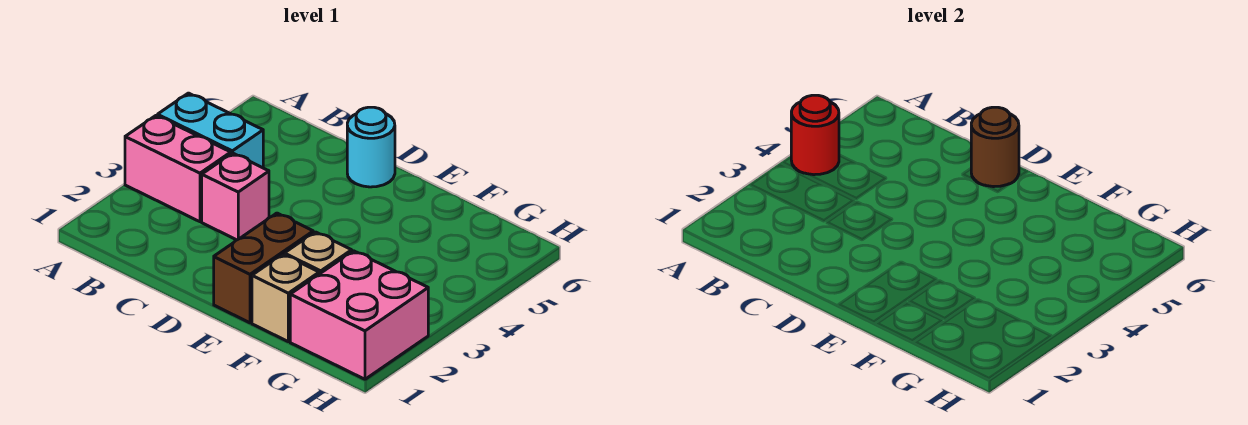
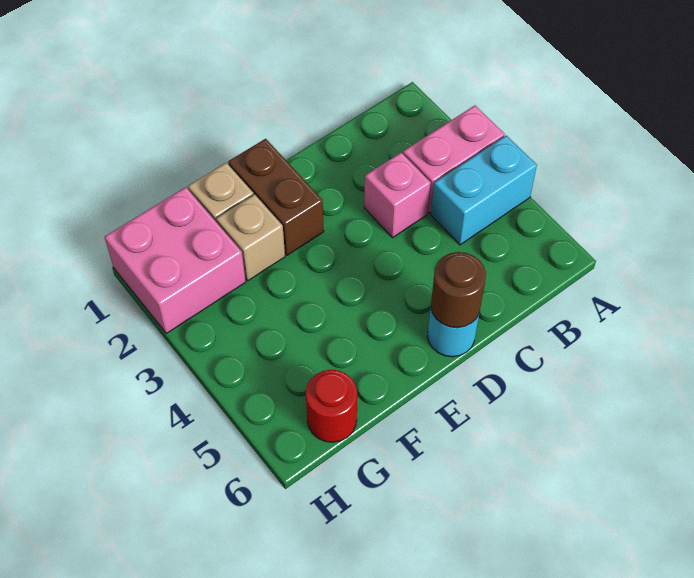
red round brick A4 level 2 -> red round brick G6 level 1

